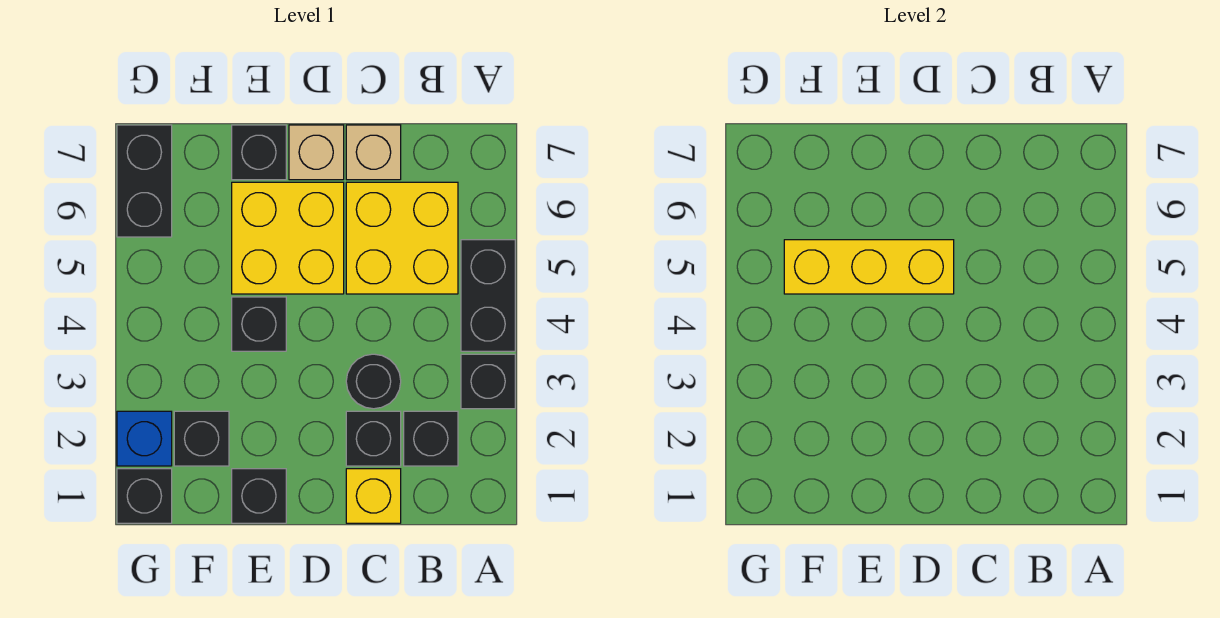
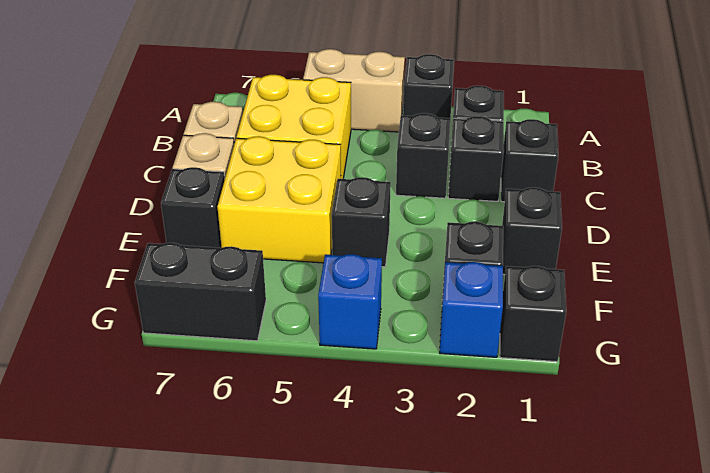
black brick A4:A5 level 1 -> tan brick A4:A5 level 1
yellow brick C1 level 1 -> black brick C1 level 1
black round brick C3 level 1 -> black brick C3 level 1
yellow brick D5:F5 level 2 -> none
none -> blue brick G4 level 1

